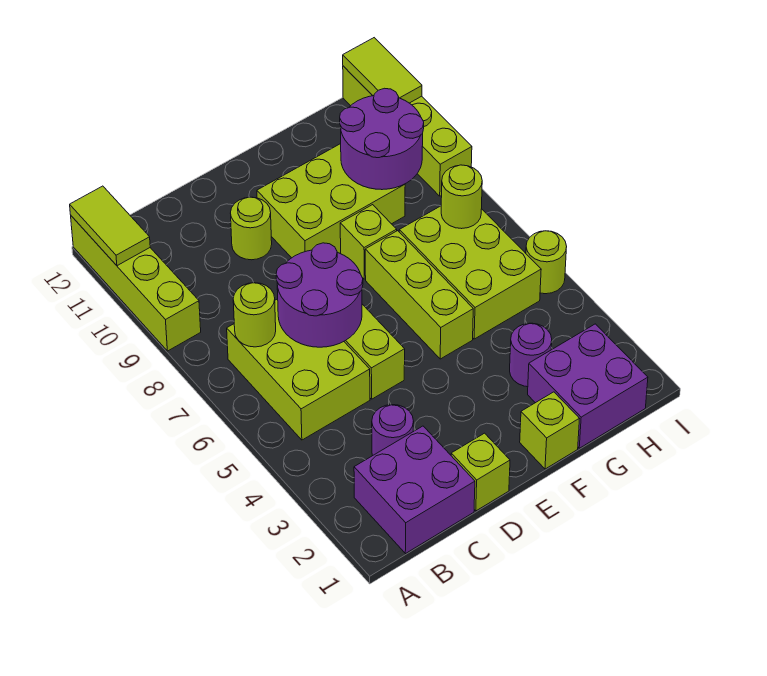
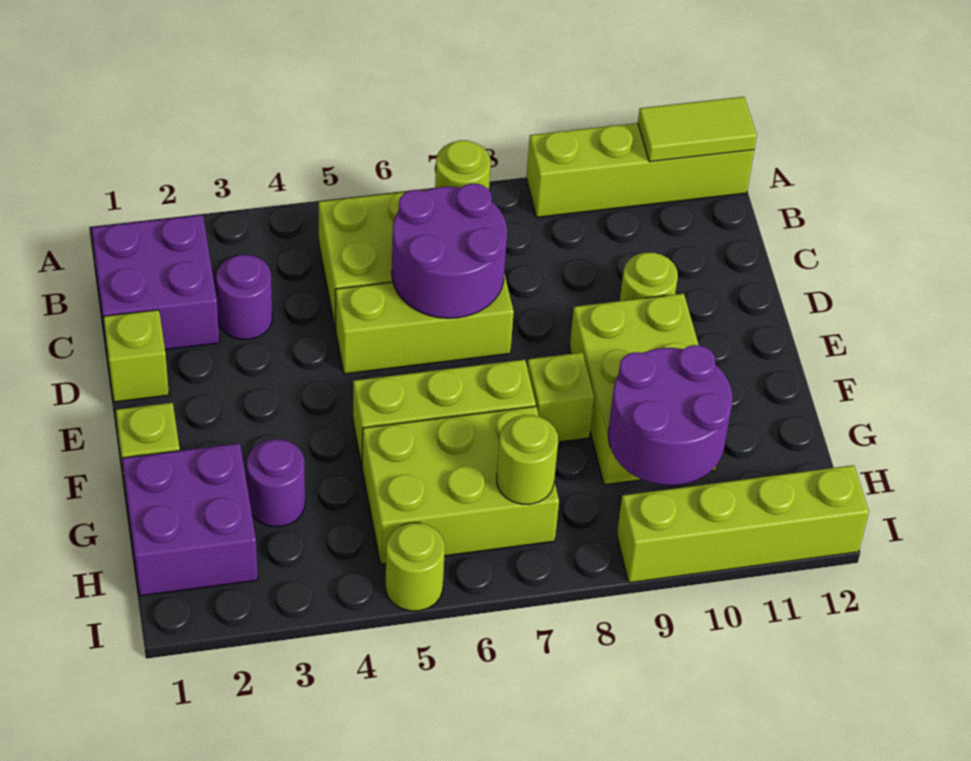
lime tile I11:I12 level 2 -> none

